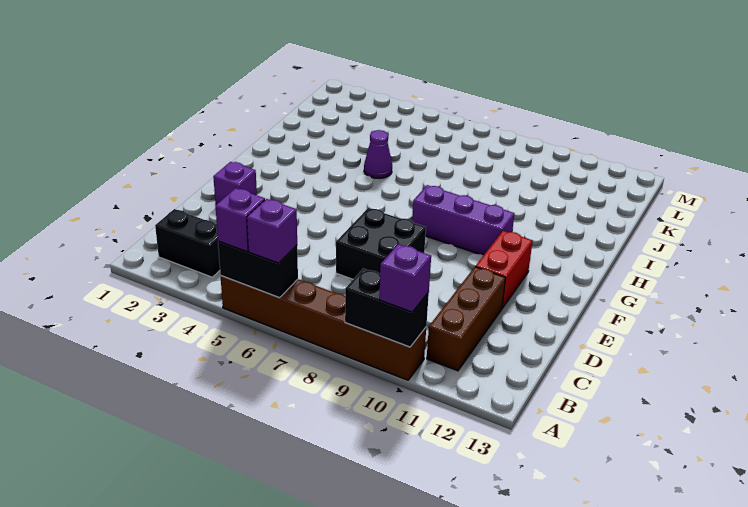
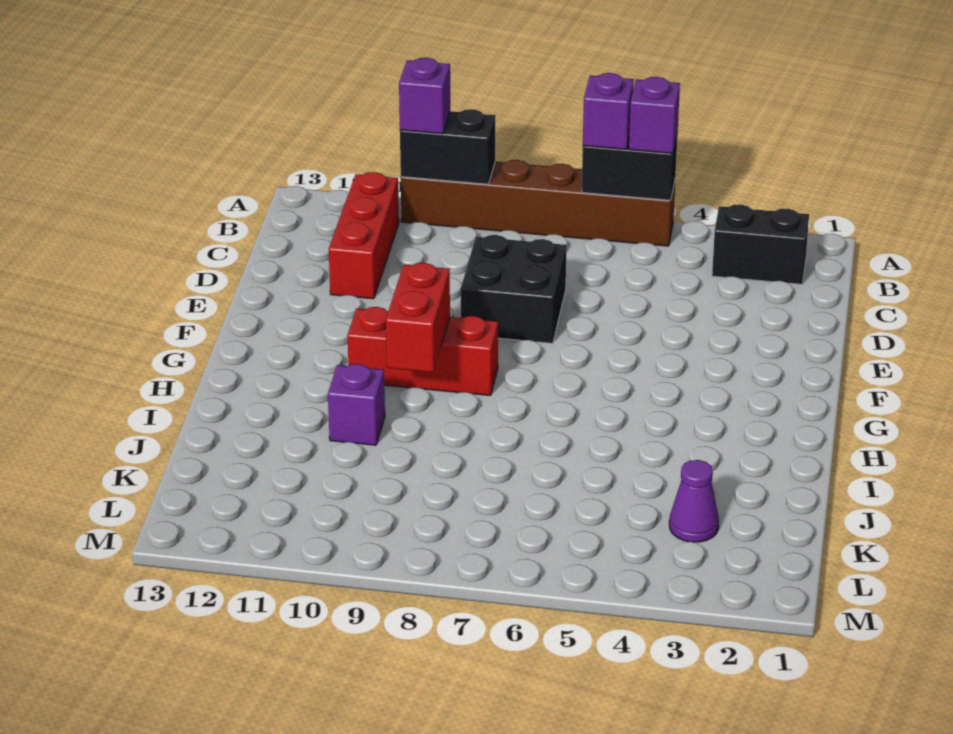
brown brick B11:D11 level 1 -> red brick B11:D11 level 1
purple brick E2 level 1 -> purple brick I10 level 1
red brick E11:F11 level 1 -> red brick G9:H9 level 2
purple brick G8:G10 level 1 -> red brick G8:G10 level 1
purple cone I5 level 1 -> purple cone K3 level 1

